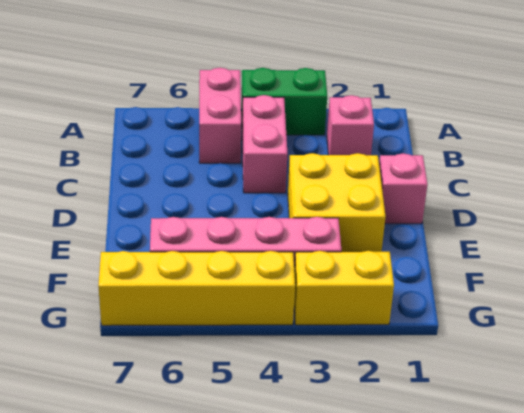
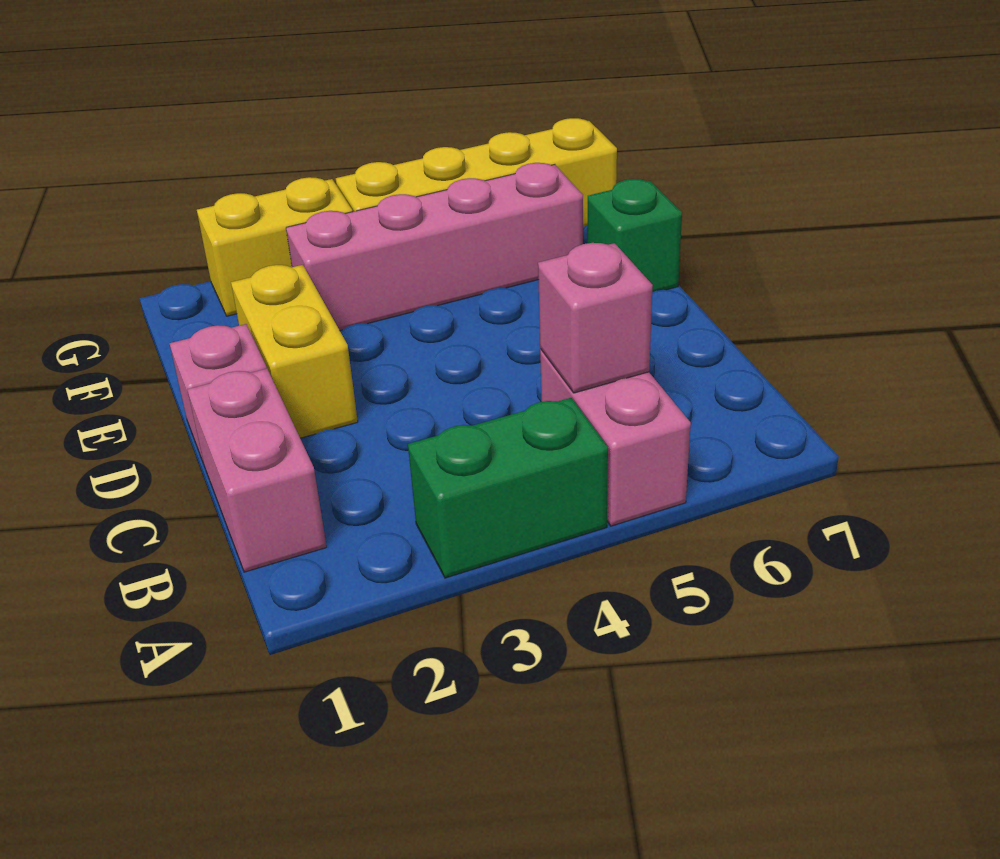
pink brick B2 level 1 -> pink brick B5 level 2
pink brick B4:C4 level 1 -> pink brick B1:C1 level 1
yellow brick D2:E3 level 1 -> yellow brick D2:E2 level 1
none -> green brick E7 level 1

